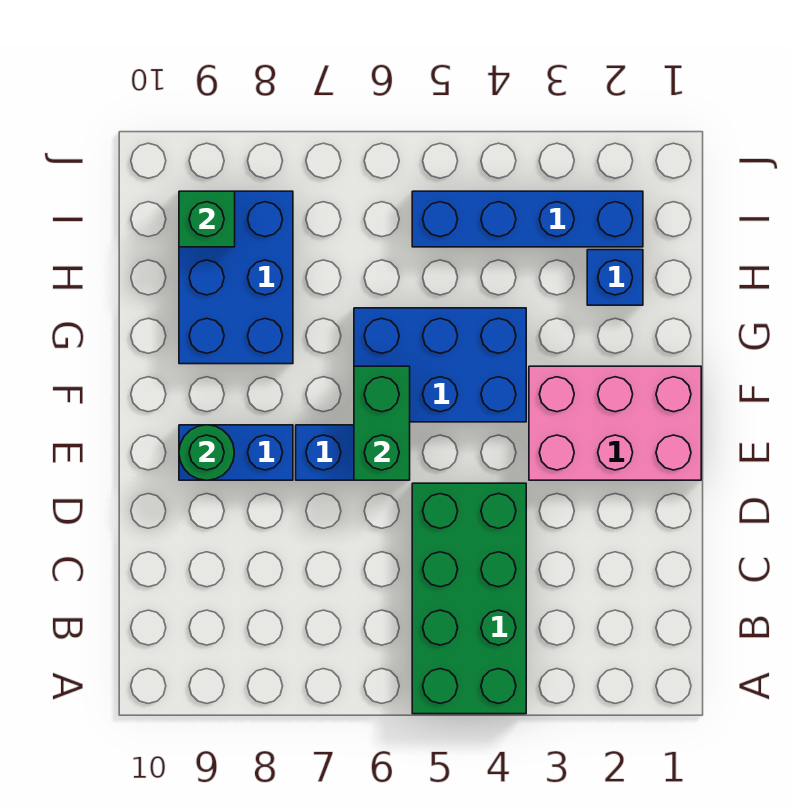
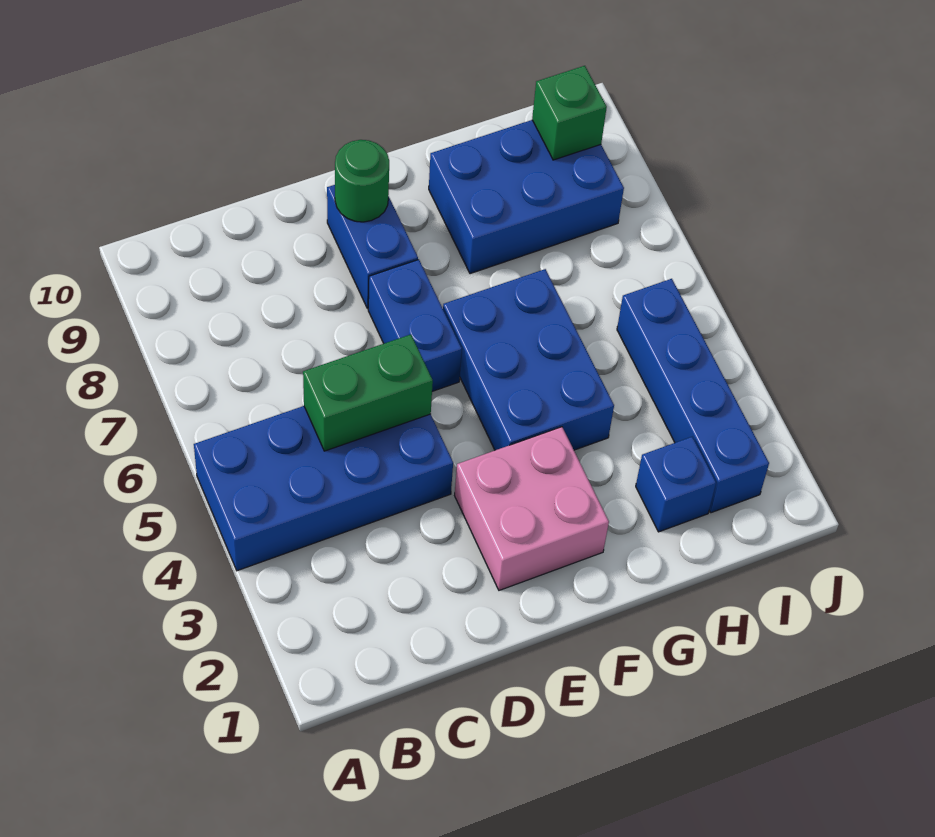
green brick A4:D5 level 1 -> blue brick A4:D5 level 1
pink brick E1:F3 level 1 -> pink brick E2:F3 level 1
green brick E6:F6 level 2 -> green brick C5:D5 level 2

